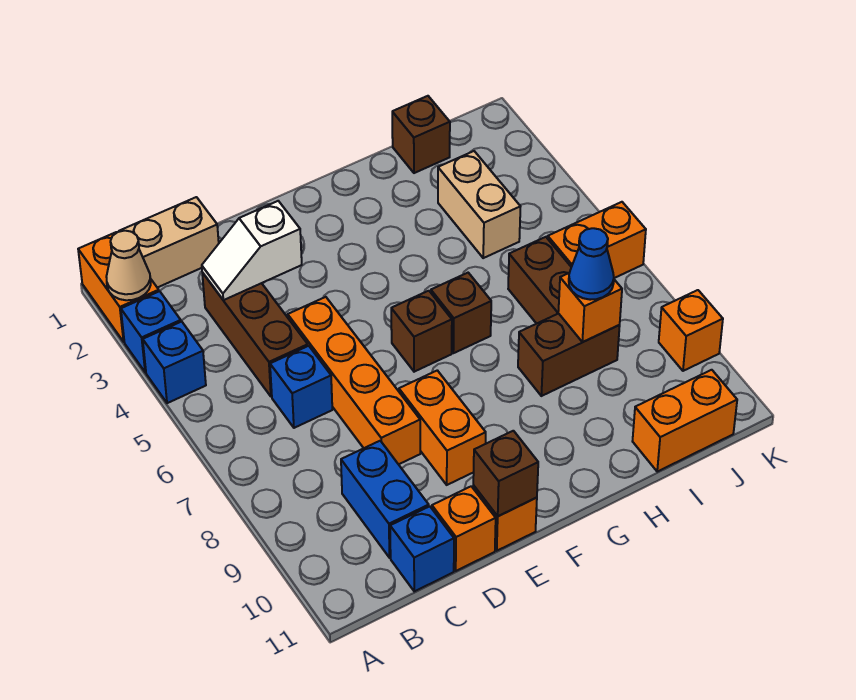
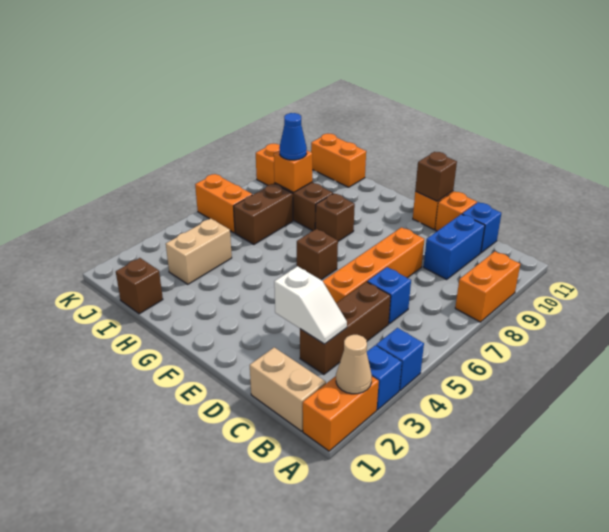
orange brick E8:E9 level 1 -> orange brick A8:A9 level 1
brown brick G6 level 1 -> brown brick G8 level 1

